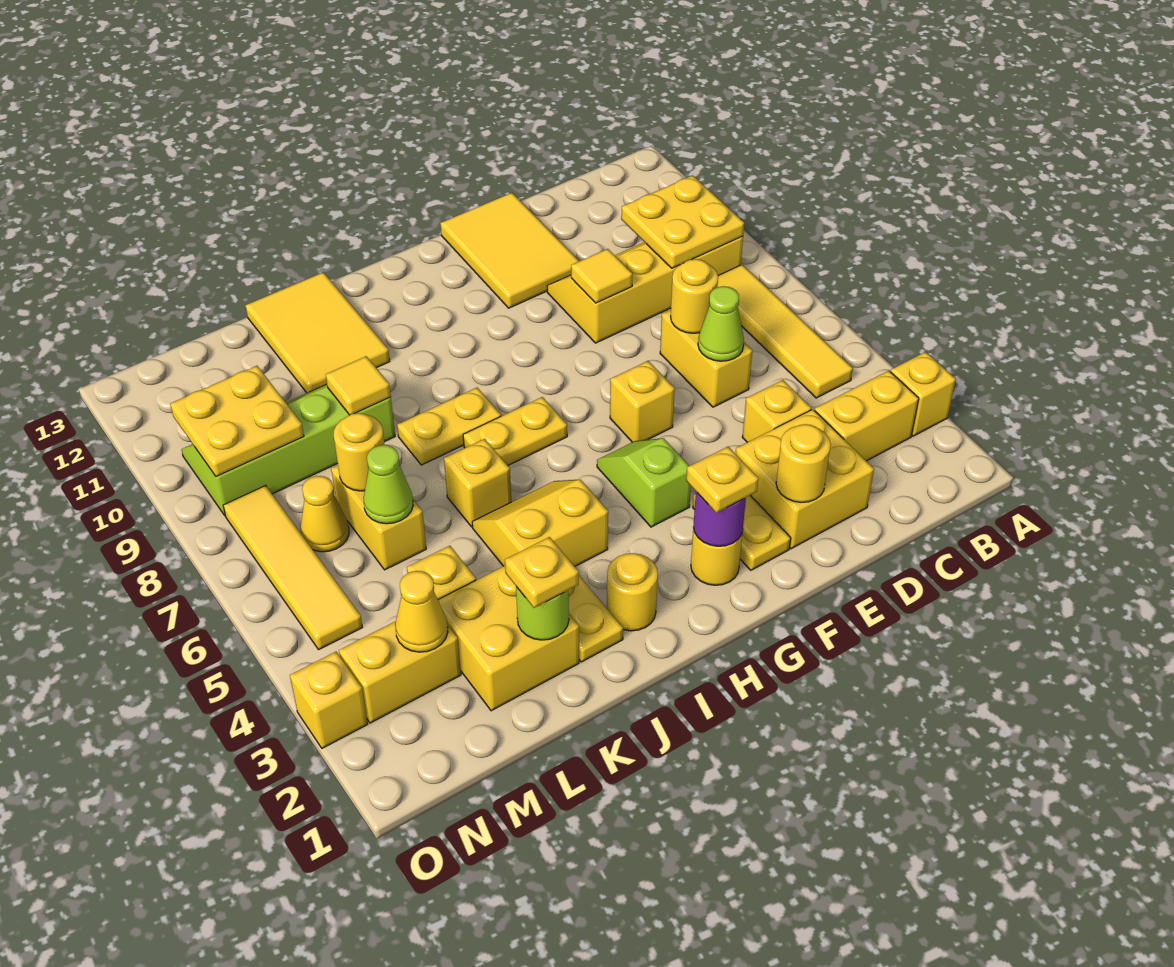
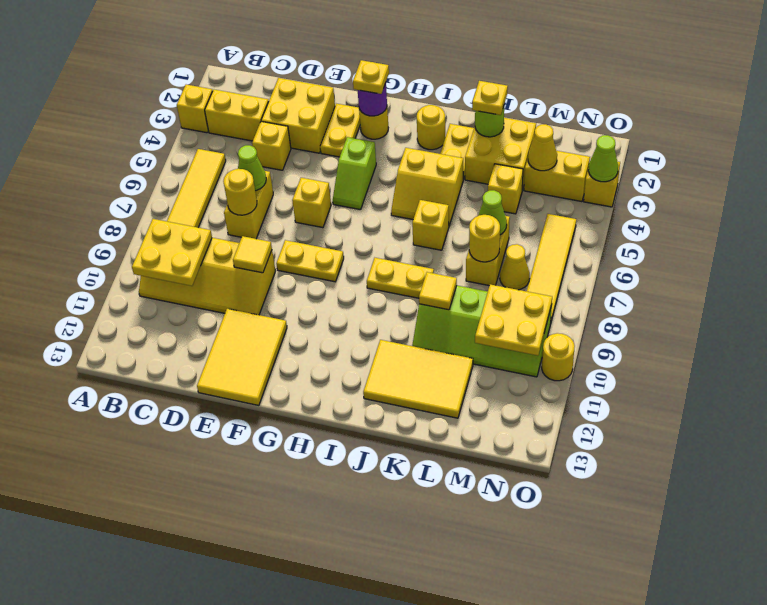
yellow round brick E2 level 2 -> yellow round brick O10 level 1
yellow plate H7:I7 level 1 -> yellow plate F8:G8 level 1
yellow tile J11:K13 level 1 -> yellow tile J11:L12 level 1
none -> lime cone O3 level 2

